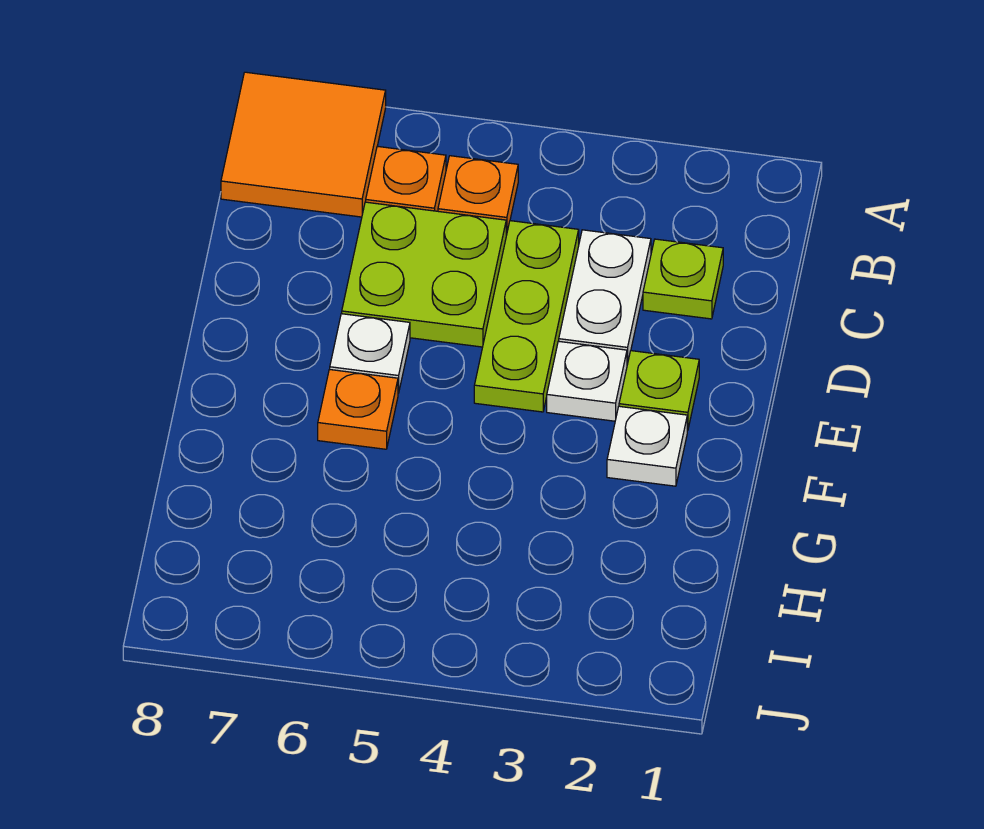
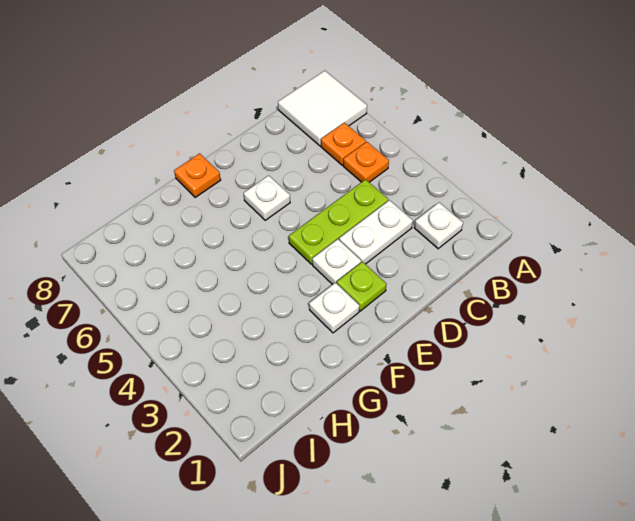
orange tile A7:B8 level 1 -> white tile A7:B8 level 1
none -> white plate B2 level 1
lime plate C2 level 1 -> none
lime plate C5:D6 level 1 -> none
orange plate F6 level 1 -> orange plate F8 level 1

